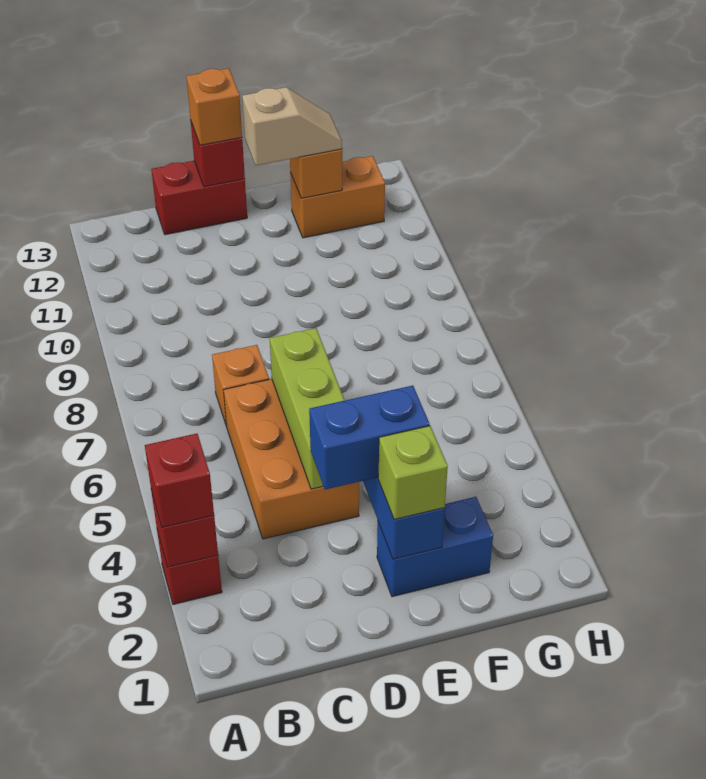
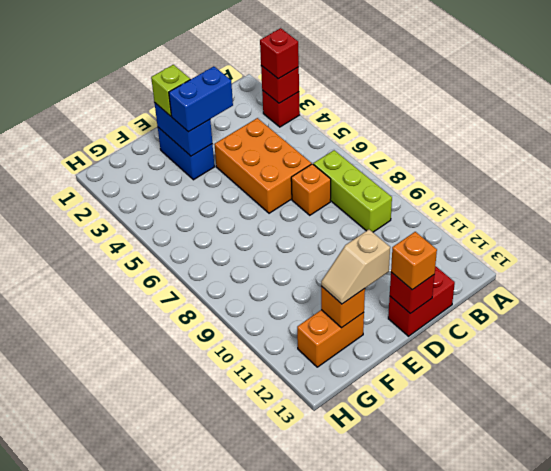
lime brick D4:D6 level 2 -> lime brick B7:B9 level 1
blue brick E2:F2 level 1 -> blue brick E2:E3 level 1

